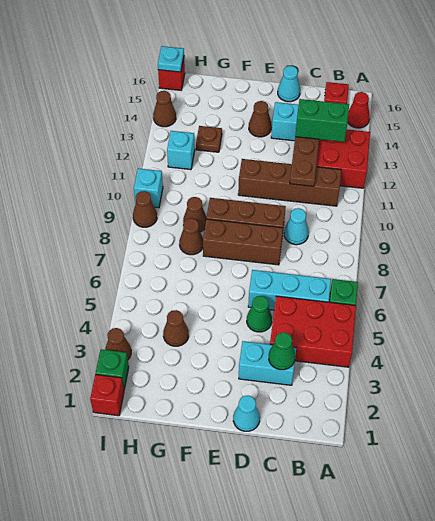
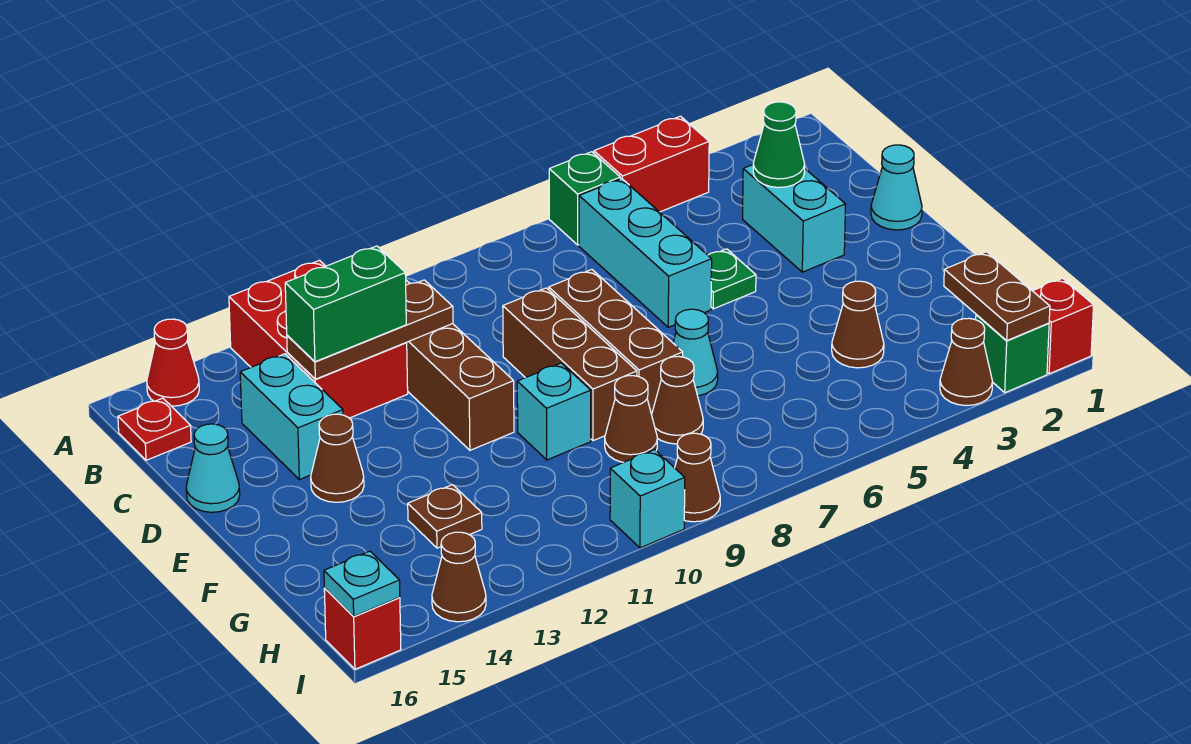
red brick A4:C5 level 1 -> red brick A4:A5 level 1
green brick B13:C13 level 3 -> green brick C12:C13 level 3
cyan cone C9 level 1 -> cyan cone F7 level 1
green cone D5 level 1 -> green plate D5 level 1
none -> brown plate H2:I2 level 2
cyan brick H12 level 1 -> cyan brick F10 level 1

